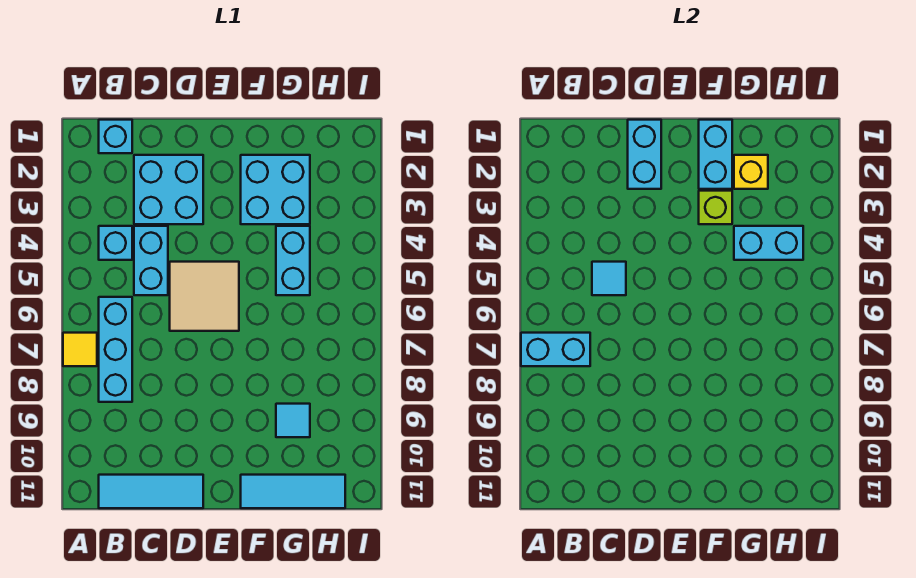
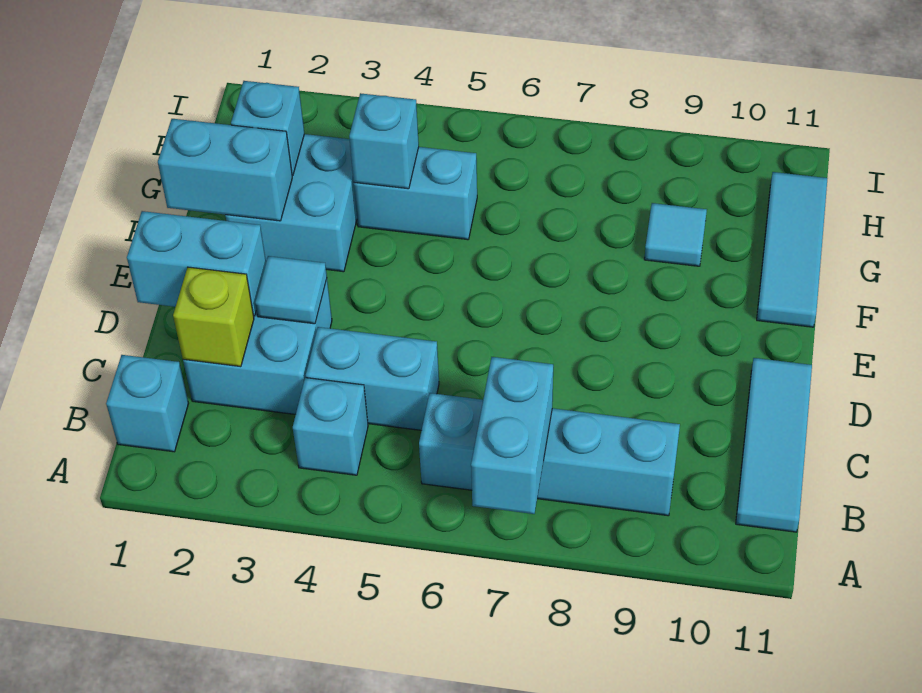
yellow tile A7 level 1 -> none
cyan brick B6:B8 level 1 -> cyan brick B6:B9 level 1
cyan tile C5 level 2 -> cyan tile D3 level 2
tan tile D5:E6 level 1 -> none
lime brick F3 level 2 -> lime brick C2 level 2
yellow brick G2 level 2 -> cyan brick G2 level 2
cyan brick G4:H4 level 2 -> cyan brick G4 level 2

